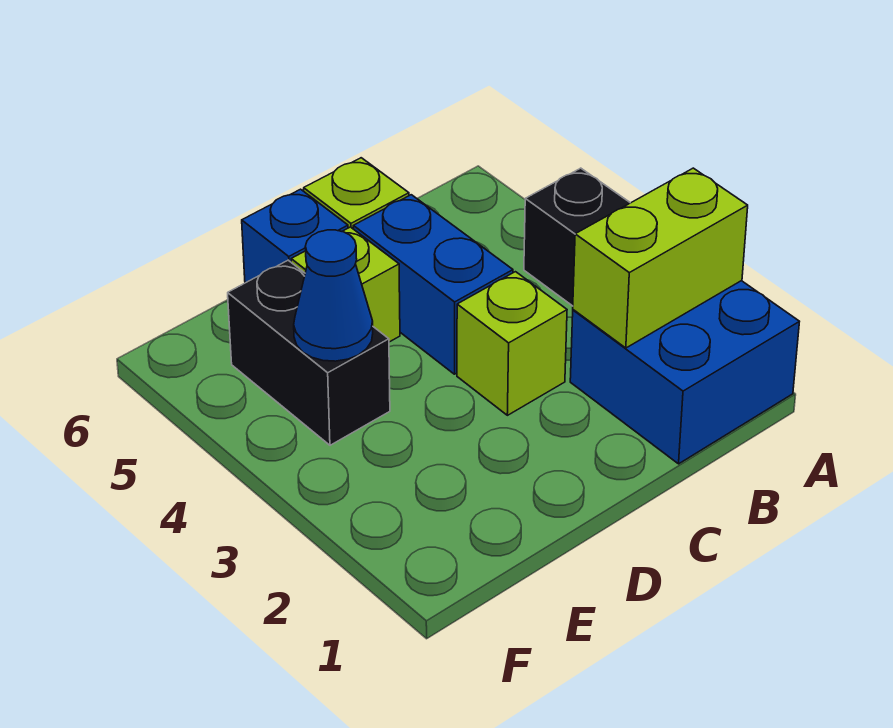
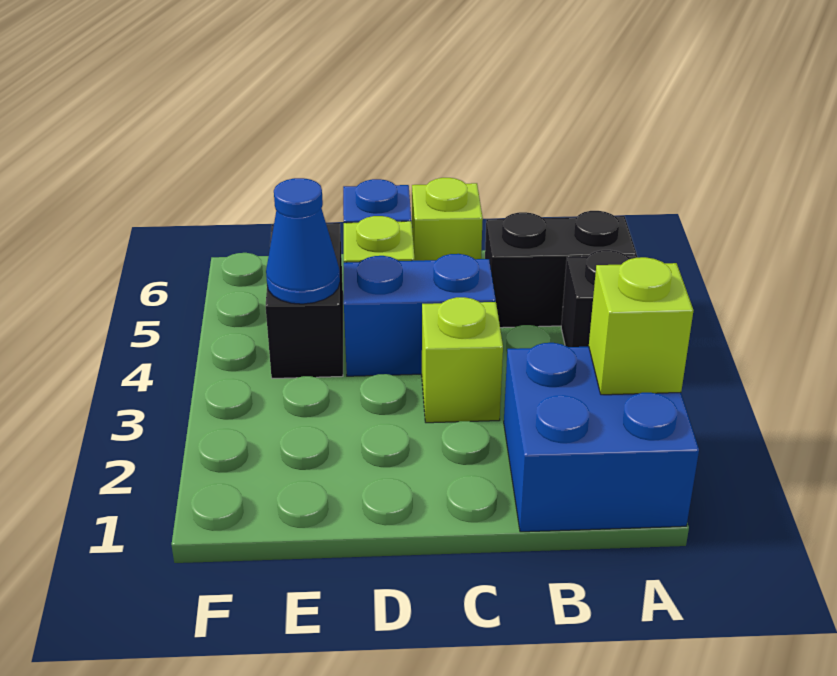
lime brick A2:B2 level 2 -> lime brick A2 level 2
none -> black brick A5:B5 level 1
blue brick C4:C5 level 1 -> blue brick C4:D4 level 1

